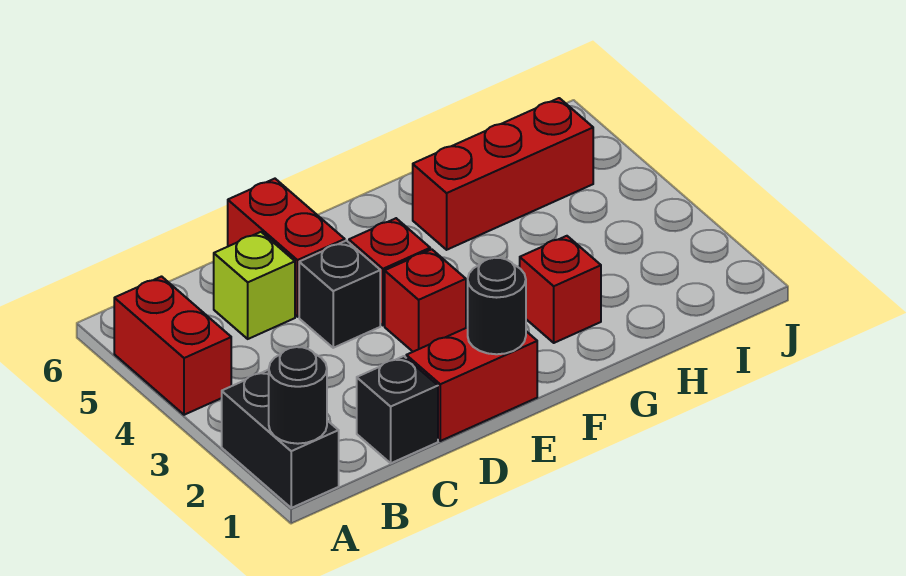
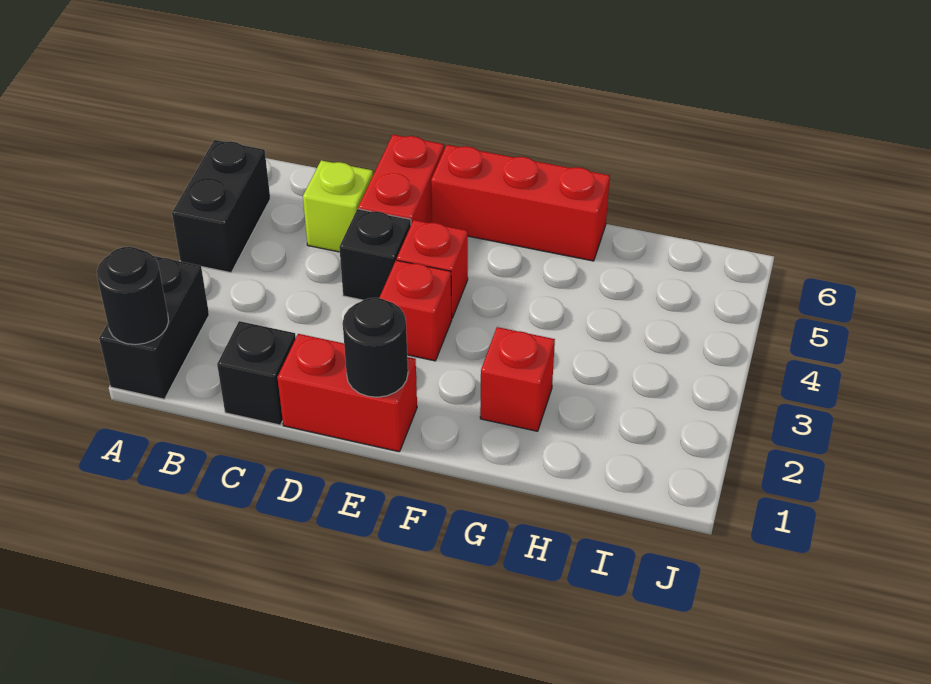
red brick A4:A5 level 1 -> black brick A4:A5 level 1
red brick G5:I5 level 1 -> red brick E6:G6 level 1

